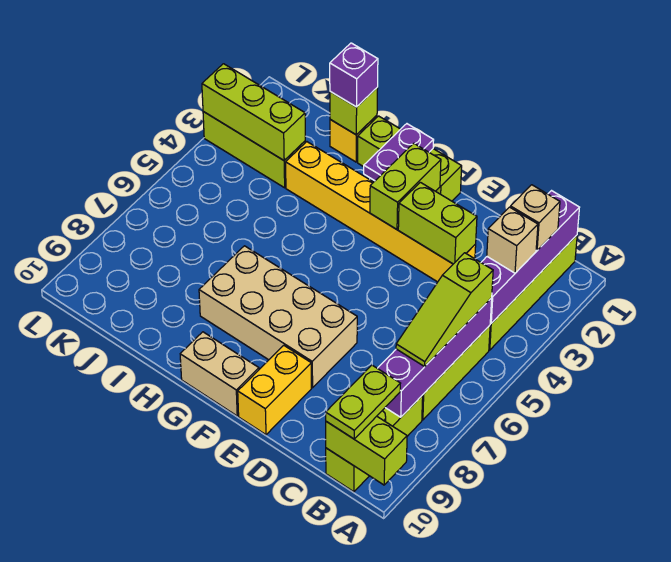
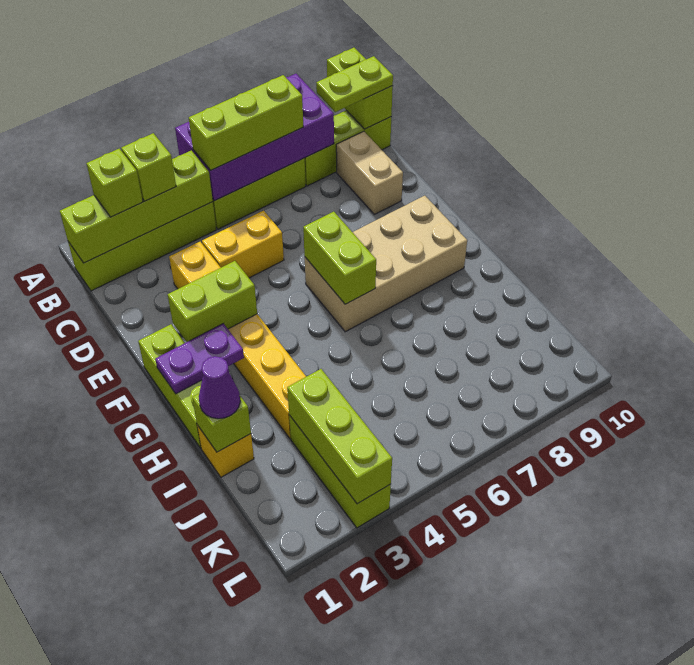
purple brick B1:B4 level 2 -> lime brick B1:B4 level 2
tan brick B2 level 3 -> lime brick B2 level 3
tan brick B3 level 3 -> lime brick B3 level 3
purple brick B5:B8 level 2 -> purple brick A5:B8 level 2
lime slope B5:B7 level 3 top 5 -> lime brick B5:B7 level 3
lime brick D3:E3 level 2 -> lime brick F6:G6 level 2
tan brick E7:H8 level 1 -> tan brick F6:G9 level 1
yellow brick E9:E10 level 1 -> yellow brick D4:D5 level 1
tan brick F10:G10 level 1 -> tan brick C9:D9 level 1
purple brick I1 level 3 -> purple cone I1 level 3

